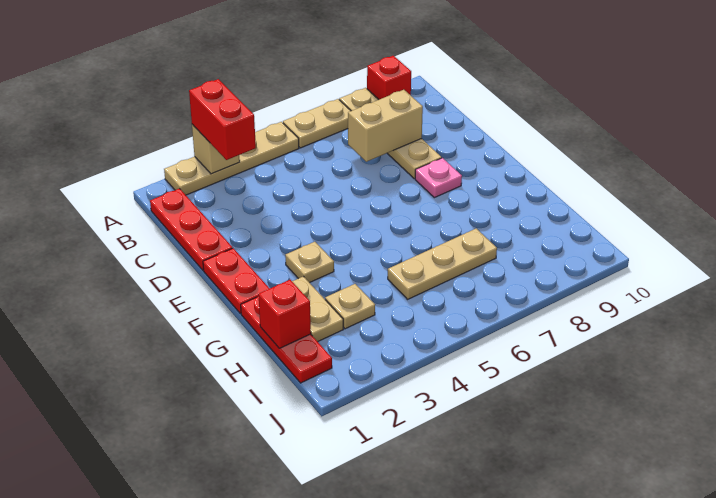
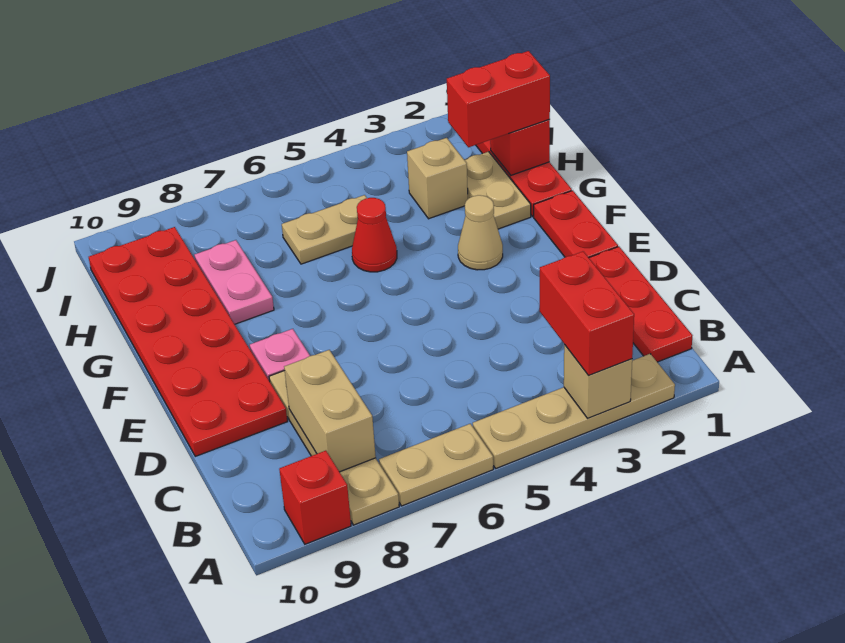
tan brick C7:C8 level 2 -> tan brick B8:C8 level 2
none -> red plate D9:I10 level 1
tan plate F3 level 1 -> tan cone F3 level 1
none -> red cone G5 level 1
none -> pink plate G8:H8 level 1
none -> red brick H1:H2 level 3
tan plate H3 level 1 -> tan brick H3 level 1
tan plate H5:H7 level 1 -> tan plate H5:H6 level 1

